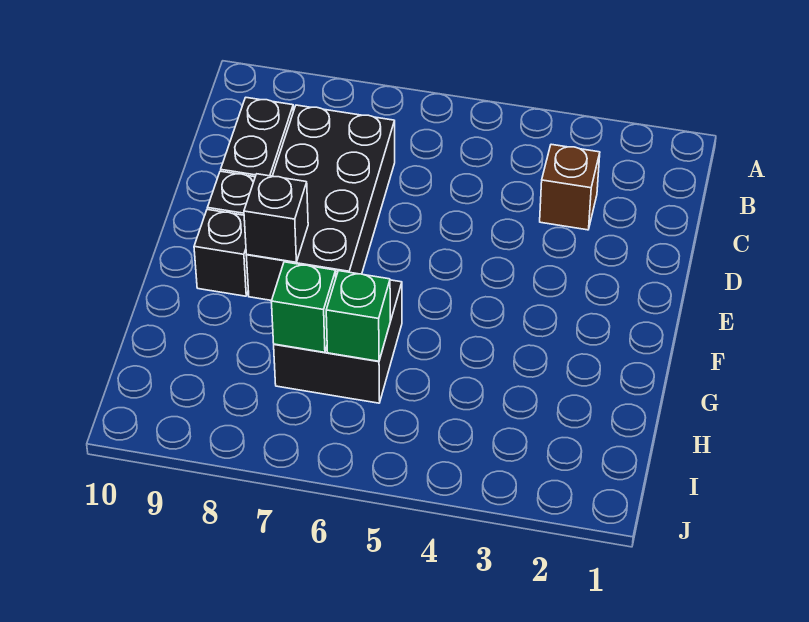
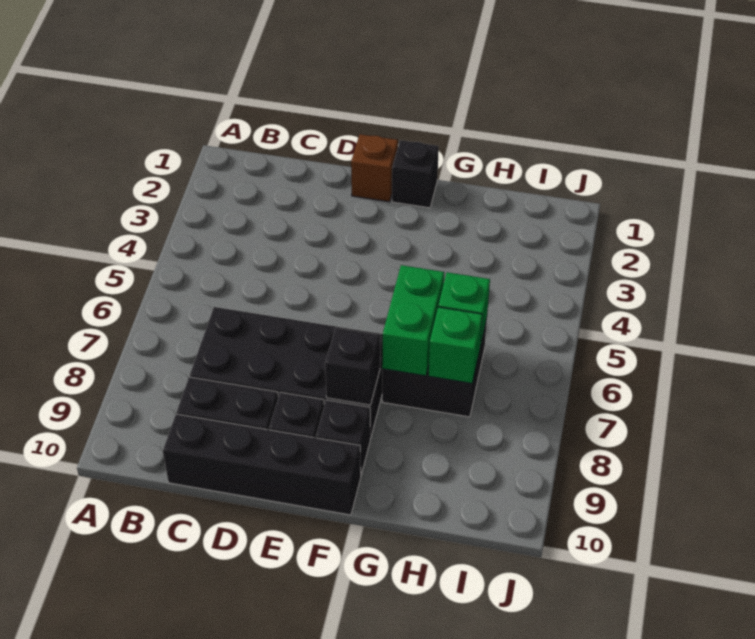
brown brick C3 level 1 -> brown brick E1 level 1
none -> black brick C10:F10 level 1
none -> black brick F1 level 1
none -> green brick G6:G7 level 2

